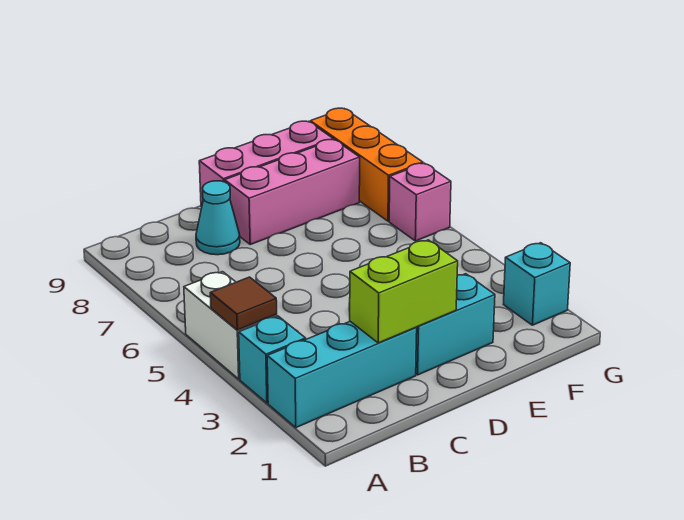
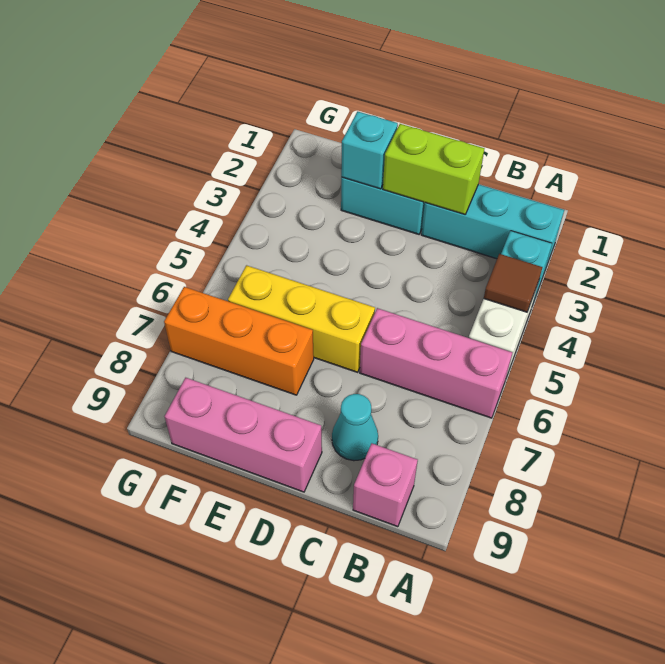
none -> yellow brick D6:F6 level 1
pink brick D8:F8 level 1 -> pink brick A6:C6 level 1
cyan brick G2 level 1 -> cyan brick E2 level 2
pink brick G6 level 1 -> pink brick B9 level 1
orange brick G7:G9 level 1 -> orange brick E7:G7 level 1

